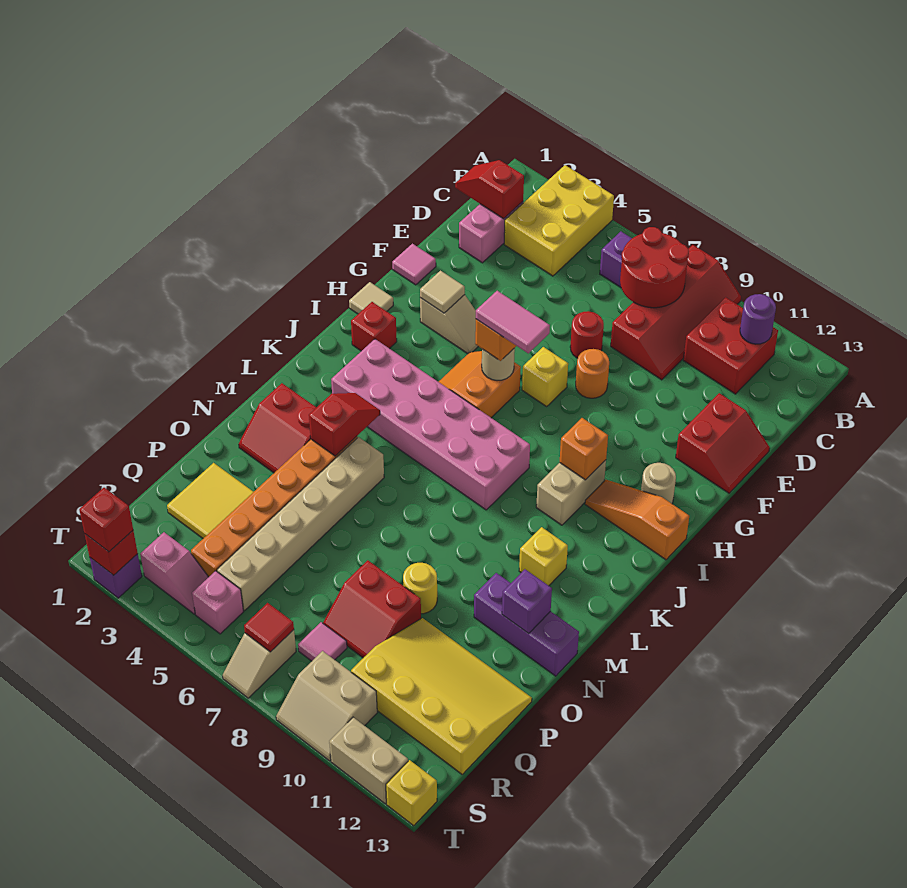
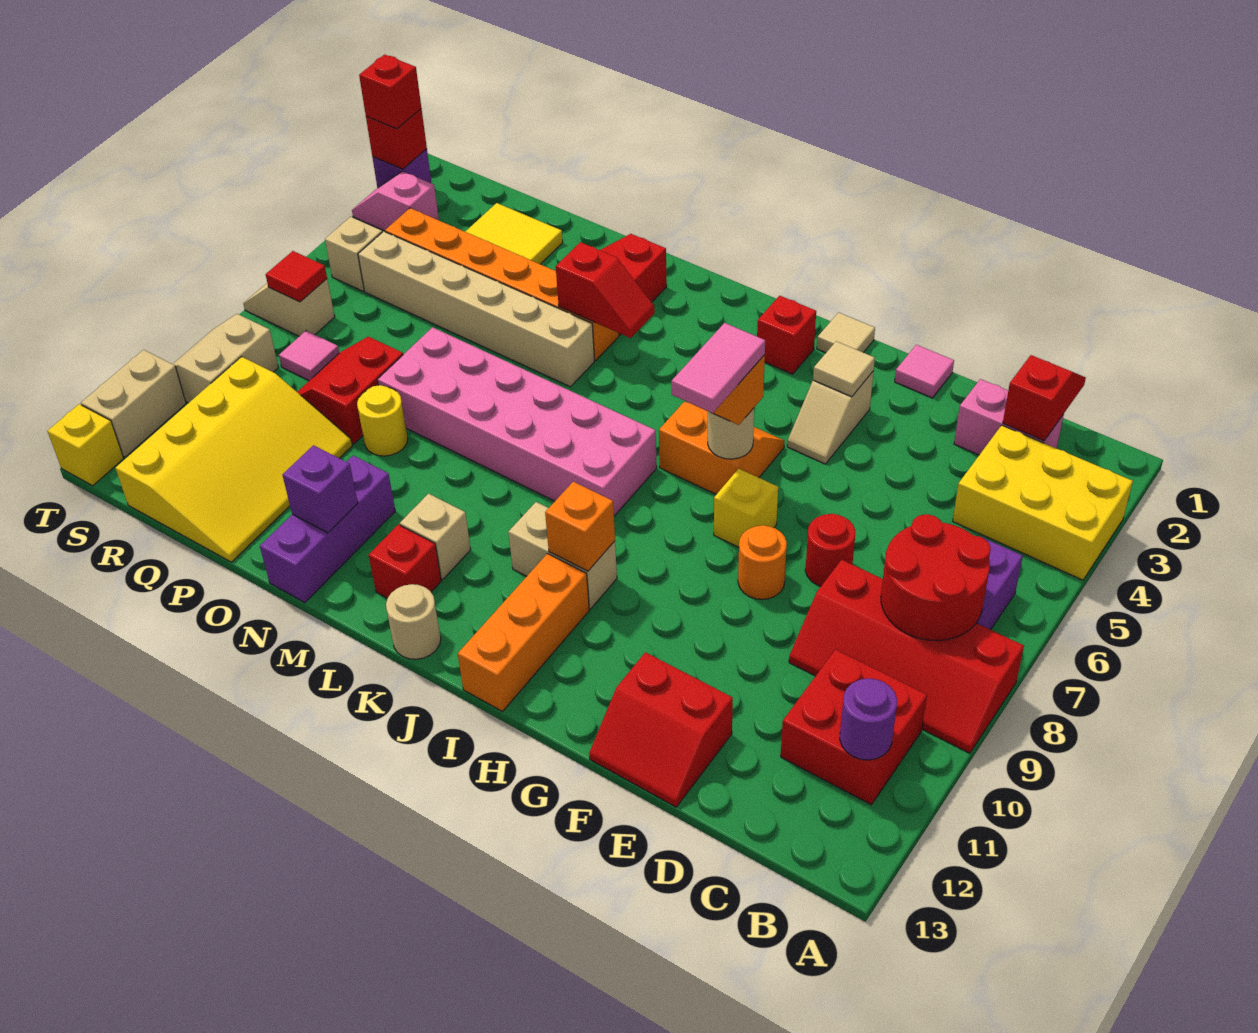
tan round brick H12 level 1 -> tan round brick K13 level 1
orange slope I11:I13 level 1 top 13 -> orange brick I11:I13 level 1
pink brick J3:K8 level 1 -> pink brick J7:O8 level 1
yellow brick L11 level 1 -> tan brick L11 level 1
none -> red brick L12 level 1
pink slope S3:S4 level 1 top 3 -> pink slope S3:T3 level 1 top S
pink brick S5 level 1 -> tan brick S5 level 1

